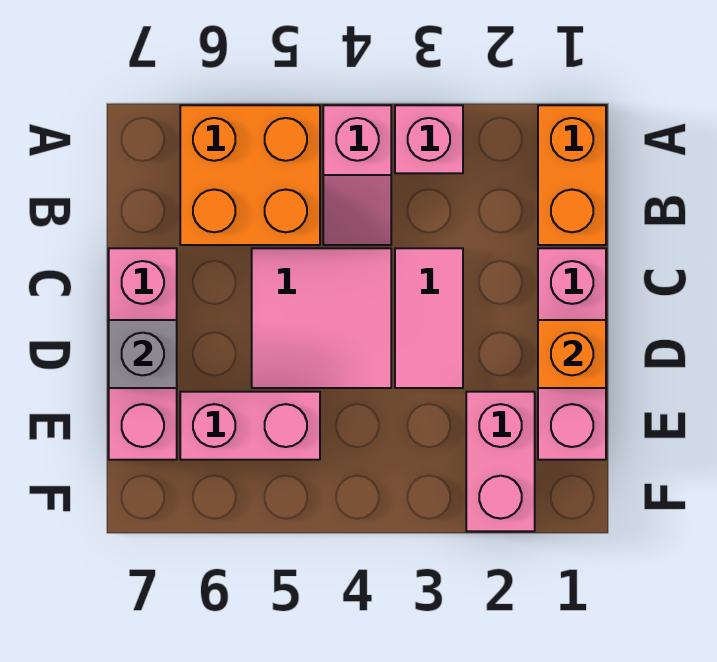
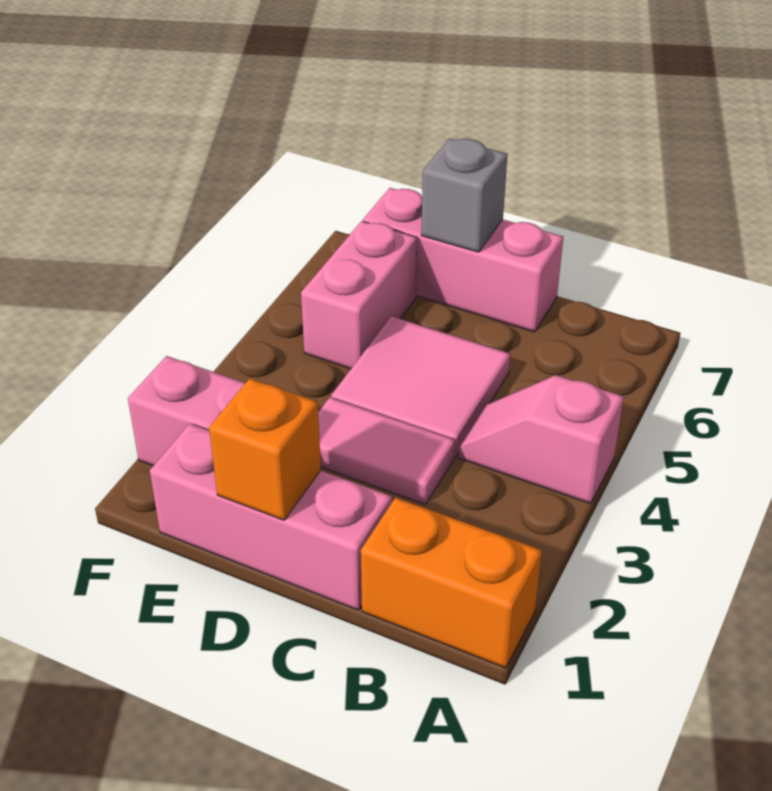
pink brick A3 level 1 -> none
orange brick A5:B6 level 1 -> none

